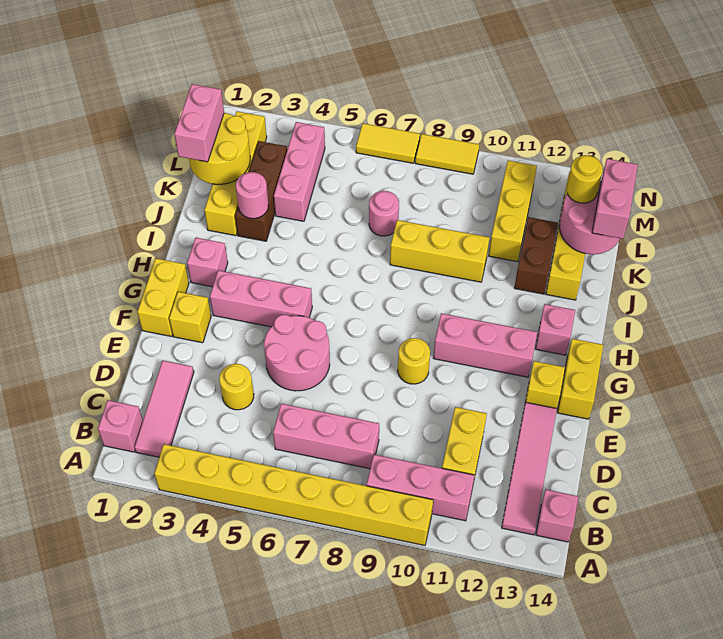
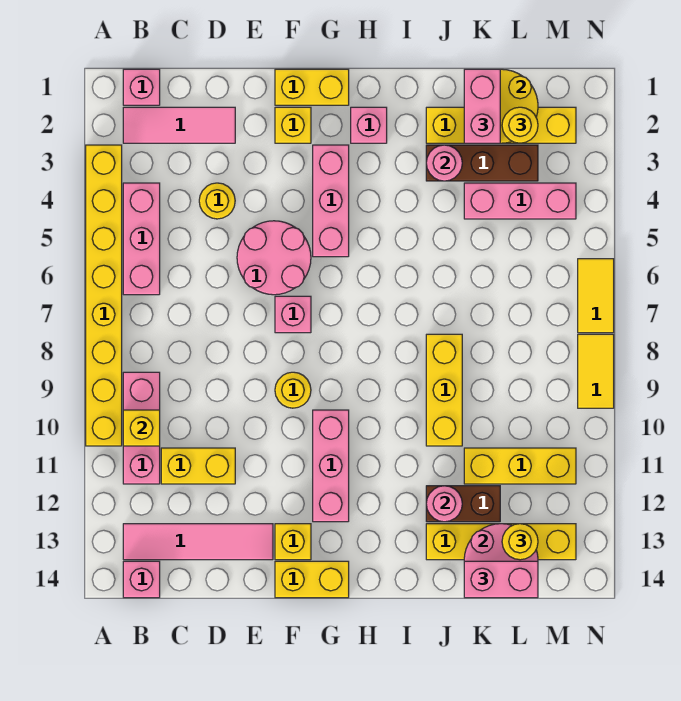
none -> yellow brick B10 level 2
pink brick C6:C8 level 1 -> pink brick B4:B6 level 1
pink brick H13 level 1 -> pink brick F7 level 1
pink brick K1:L1 level 3 -> pink brick K1:K2 level 3
pink round brick K7 level 1 -> pink round brick J12 level 2
none -> yellow round brick L2 level 3

